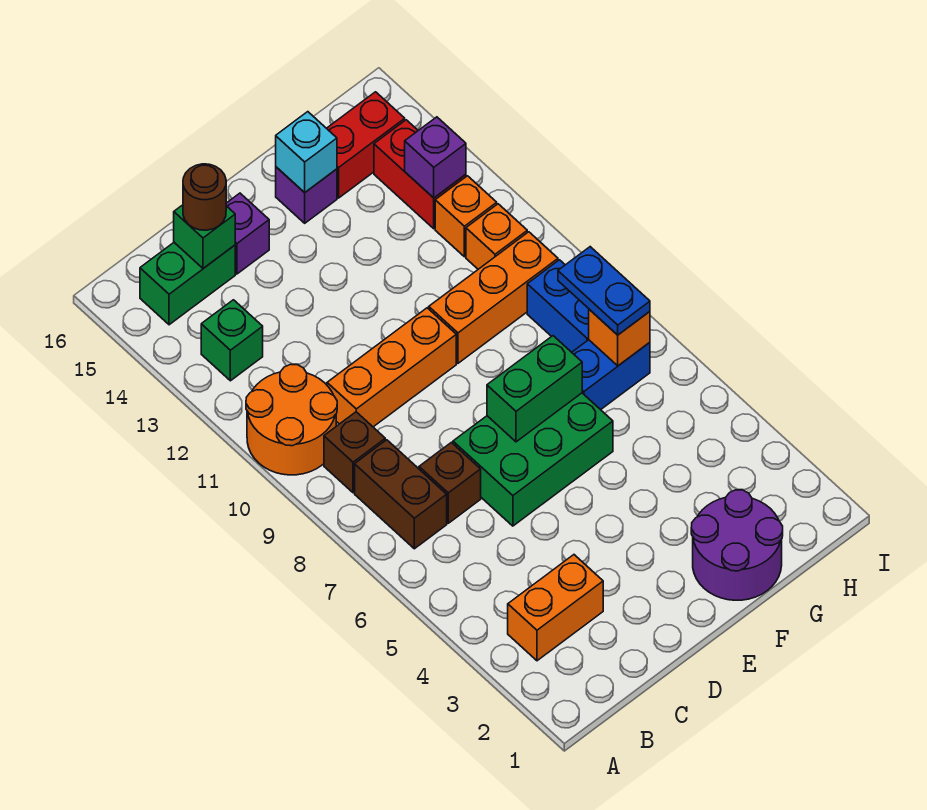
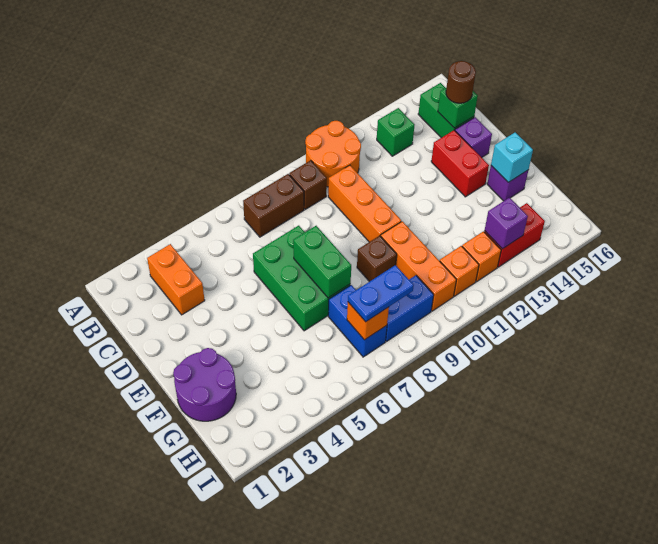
brown brick C7 level 1 -> brown brick F9 level 1
red brick G15:H15 level 1 -> red brick D14:E14 level 1

